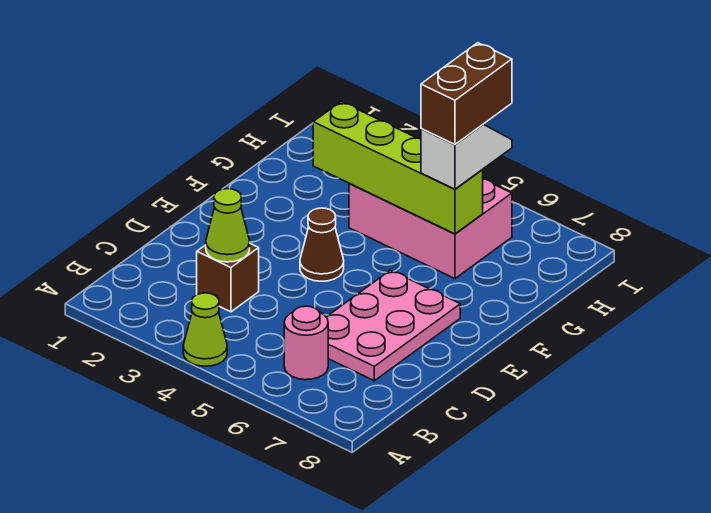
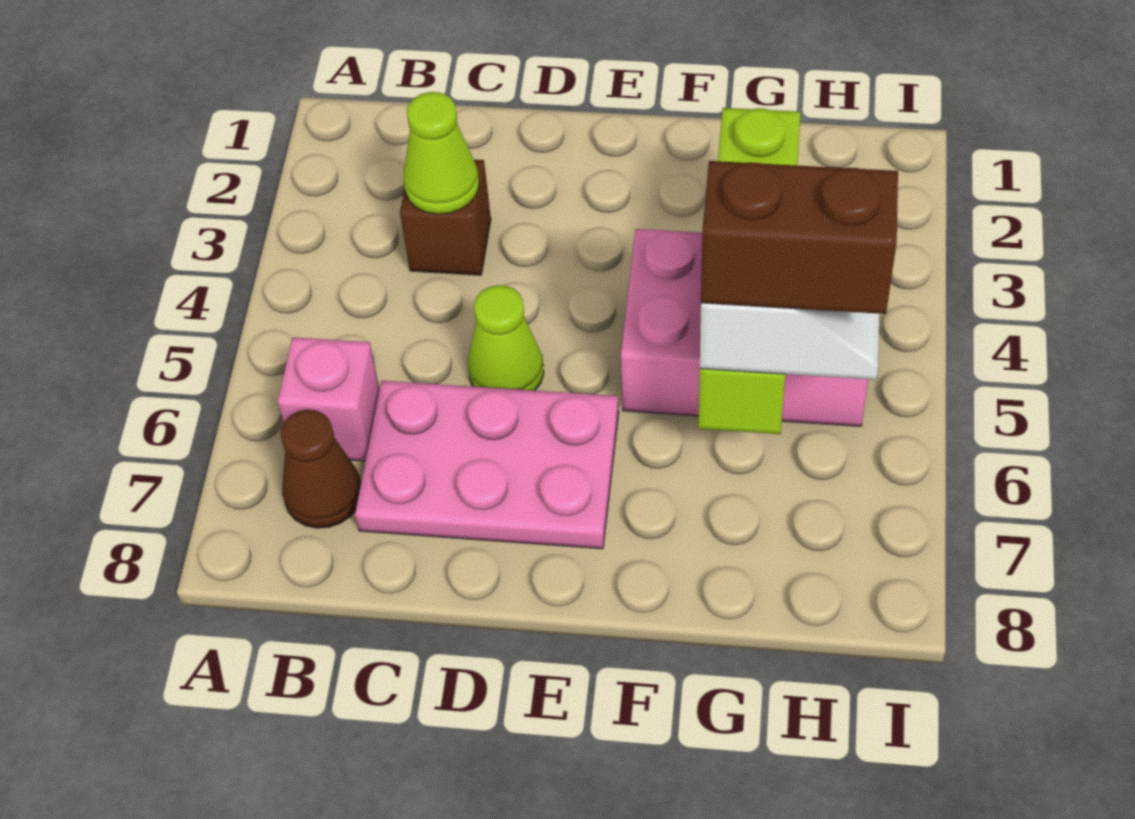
lime cone A4 level 1 -> lime cone D5 level 1
pink round brick B6 level 1 -> pink brick B6 level 1
brown cone E4 level 1 -> brown cone B7 level 1
pink brick G4:H6 level 1 -> pink brick F4:H5 level 1

